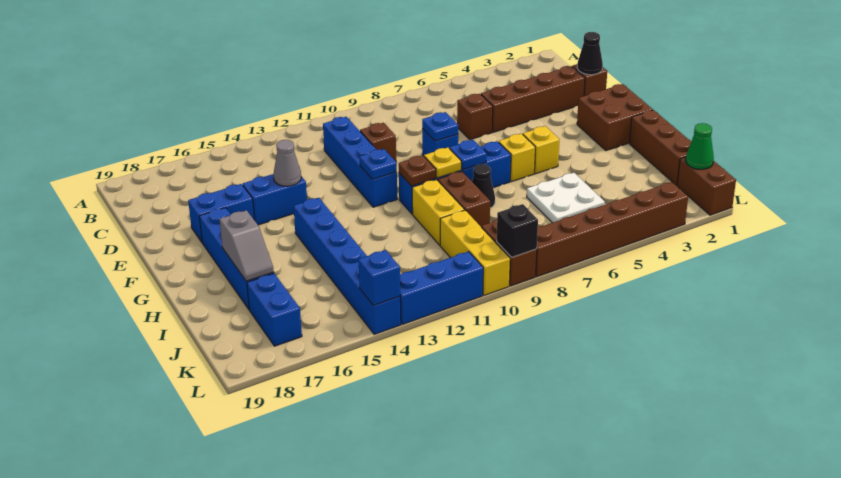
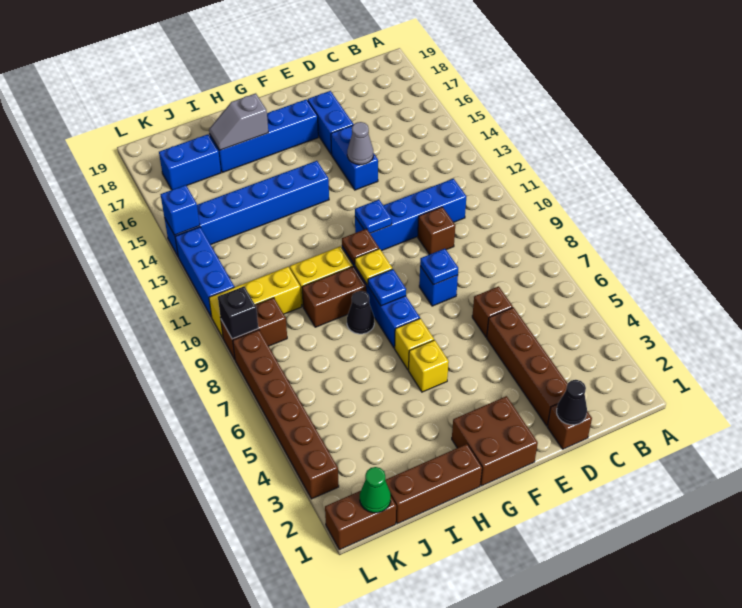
white plate I5:J6 level 1 -> none

